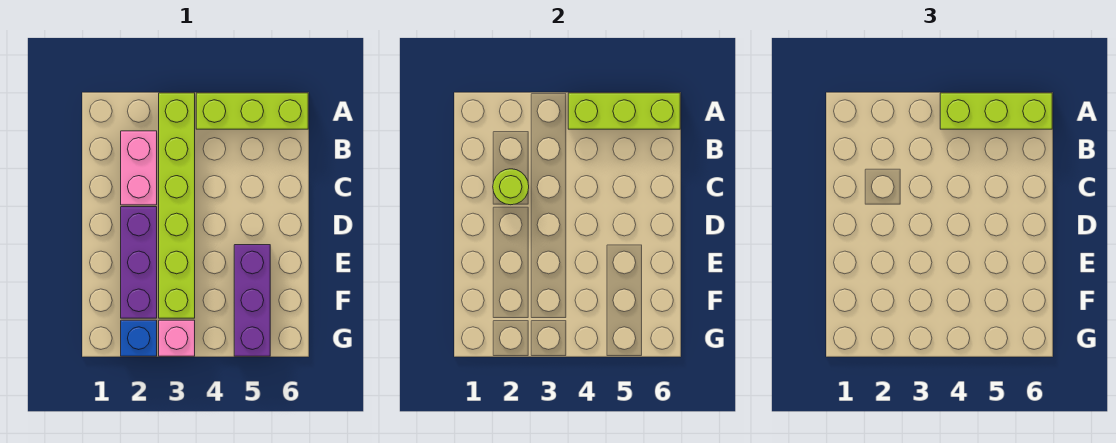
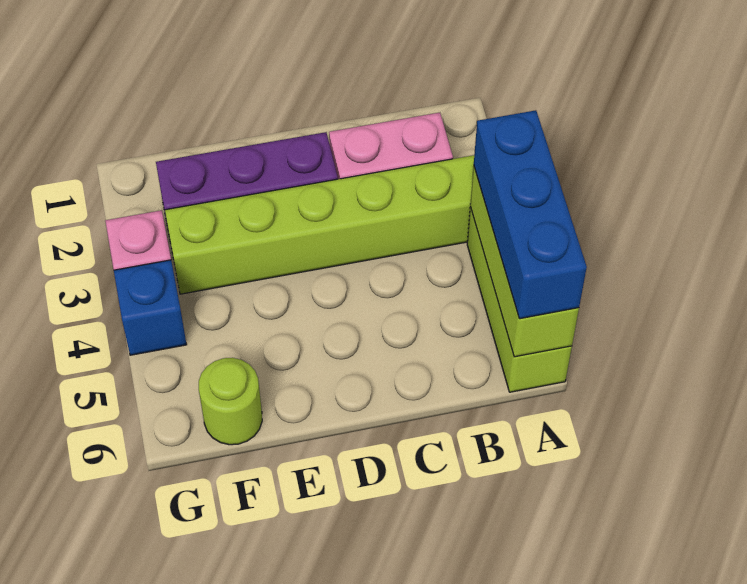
lime brick A4:A6 level 3 -> blue brick A4:A6 level 3
lime round brick C2 level 2 -> lime round brick F6 level 1
purple brick E5:G5 level 1 -> none
blue brick G2 level 1 -> blue brick G4 level 1

